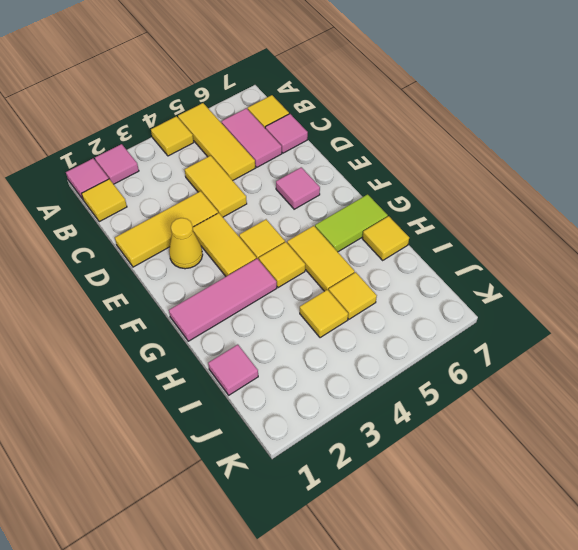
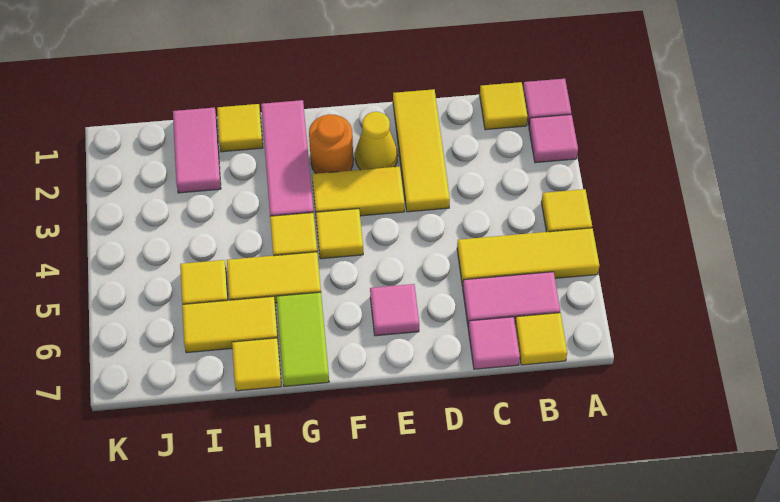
yellow tile C4:D4 level 1 -> yellow tile H6:I6 level 1
none -> orange round brick F2 level 1
pink tile I1 level 1 -> pink tile I1:I2 level 1
yellow tile I4 level 1 -> yellow tile H1 level 1

